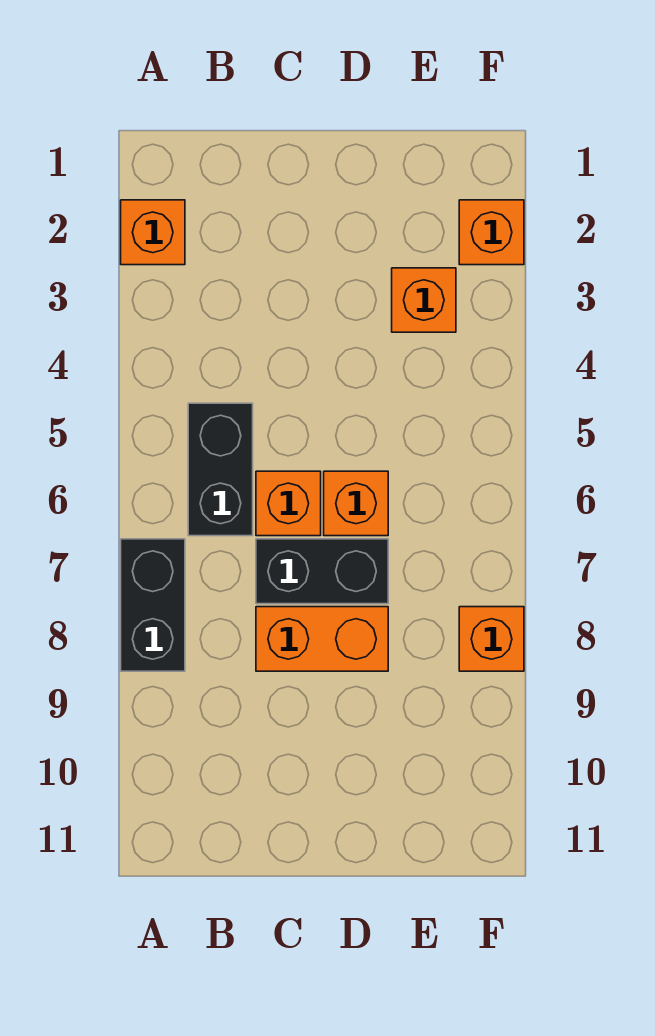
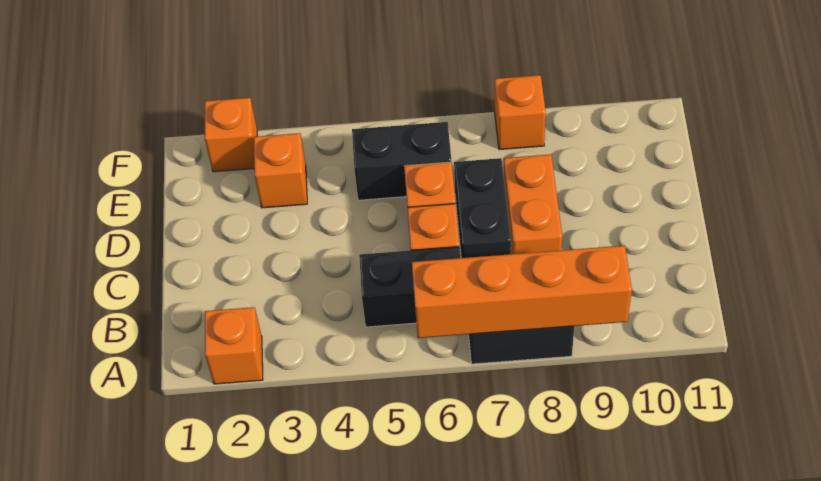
none -> orange brick A6:A9 level 2
none -> black brick E5:E6 level 1

